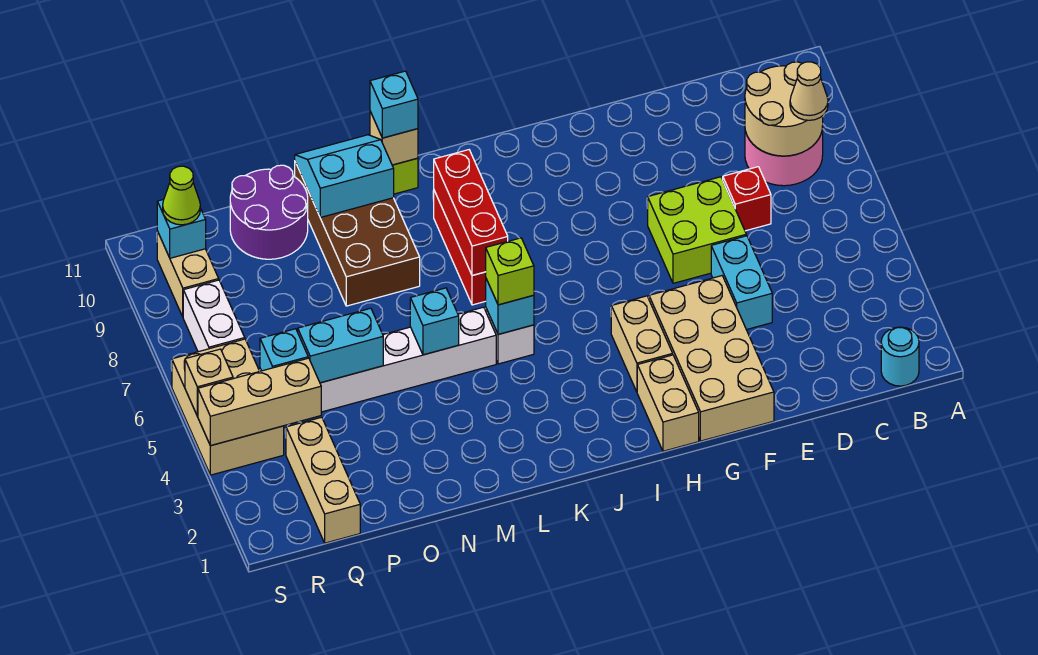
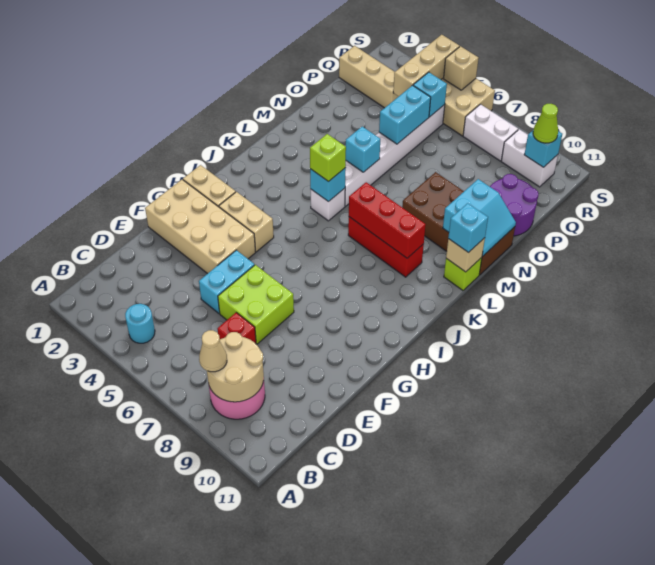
cyan round brick B1 level 1 -> cyan round brick B4 level 1
cyan brick E4:E5 level 1 -> cyan brick E5:F5 level 1
tan brick R9:R10 level 1 -> white brick R9:R10 level 1

